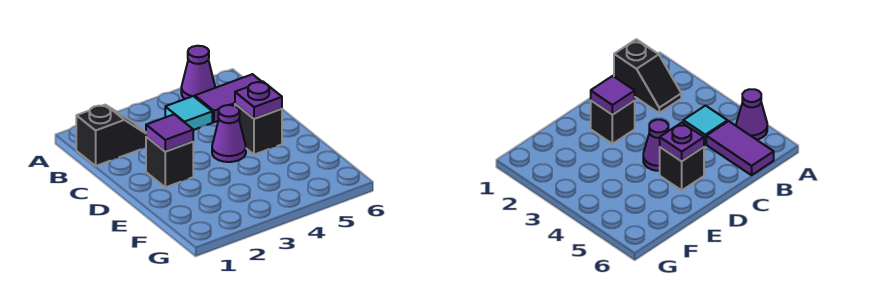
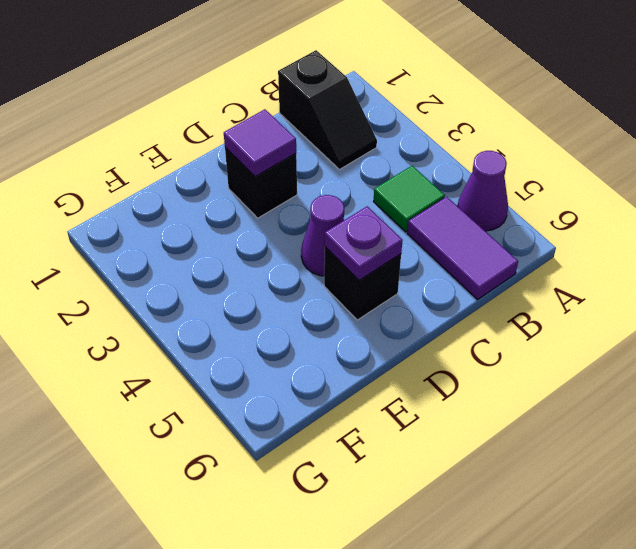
cyan tile B4 level 1 -> green tile B4 level 1

